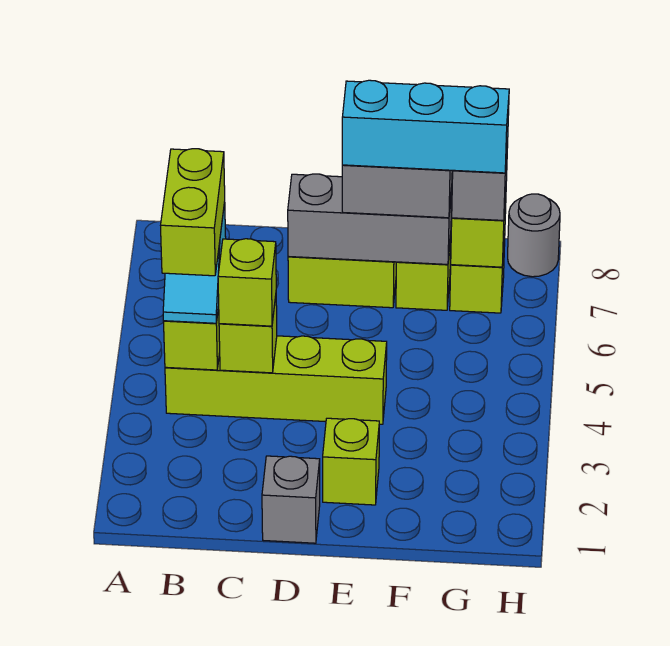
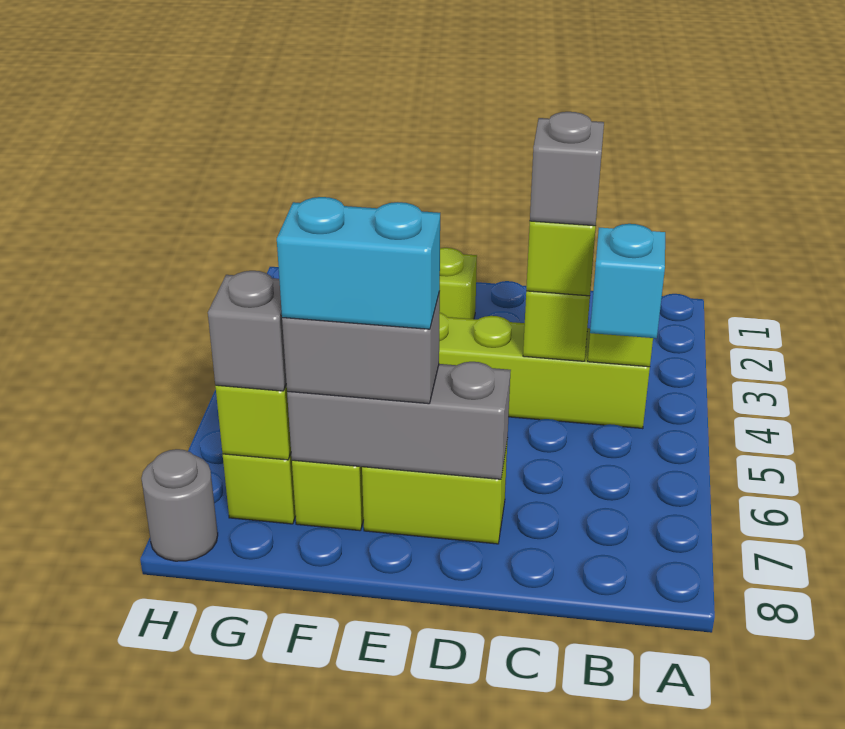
lime brick B4:B5 level 4 -> none
grey brick D1 level 1 -> grey brick C4 level 4
cyan brick E7:G7 level 4 -> cyan brick E7:F7 level 4

